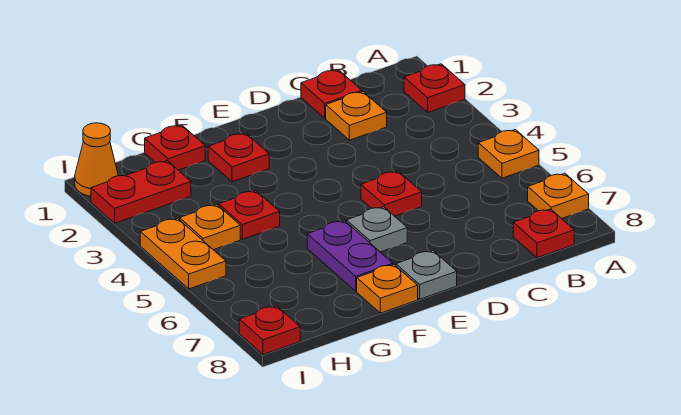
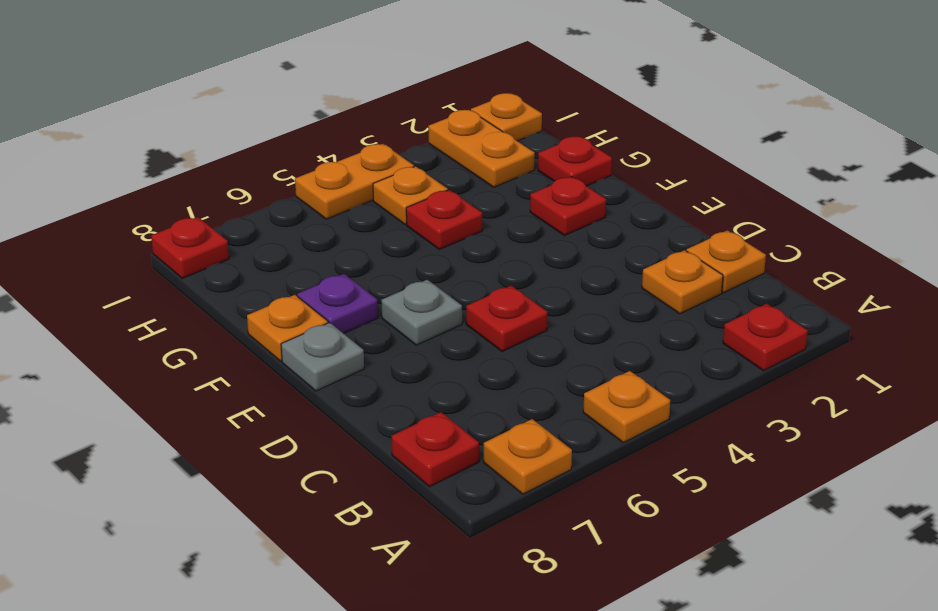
red plate C1 level 1 -> orange plate C1 level 1
purple plate F6:F7 level 1 -> purple plate F7 level 1
red plate H2:I2 level 1 -> orange plate H2:I2 level 1
orange cone I1 level 1 -> orange plate I1 level 1

